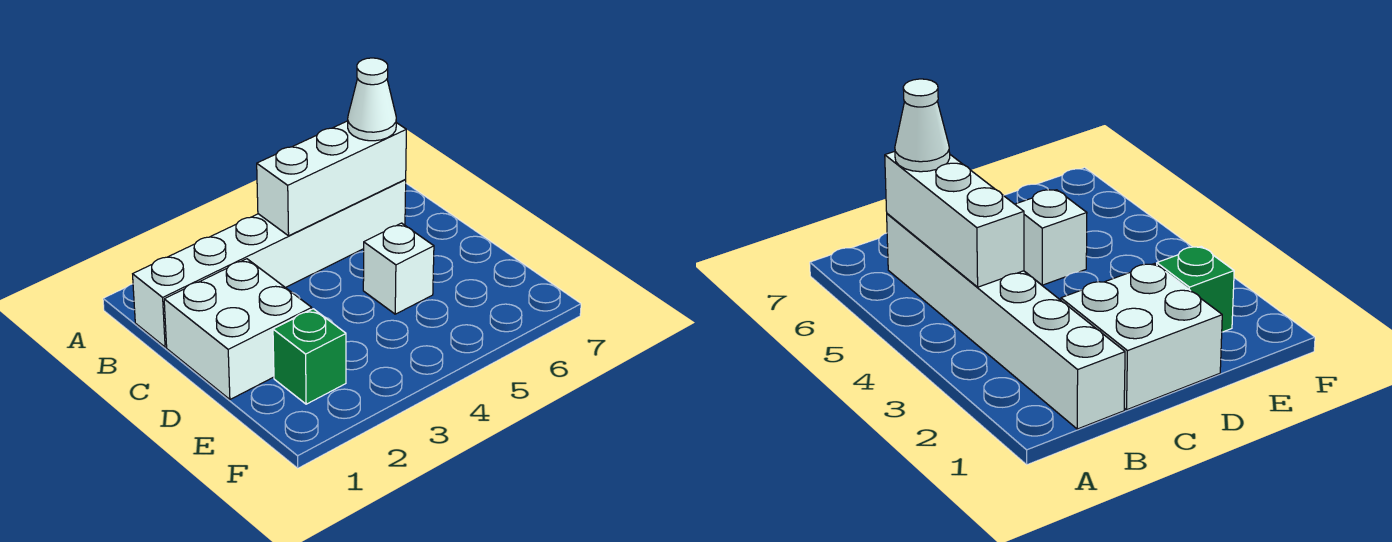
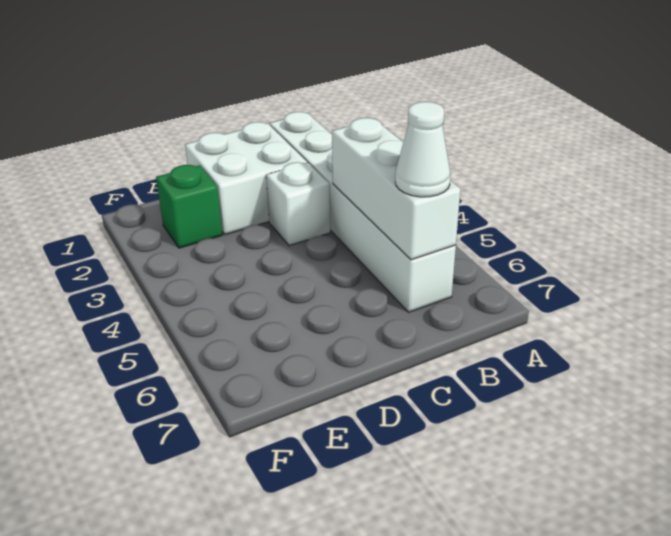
white brick D5 level 1 -> white brick C3 level 1

